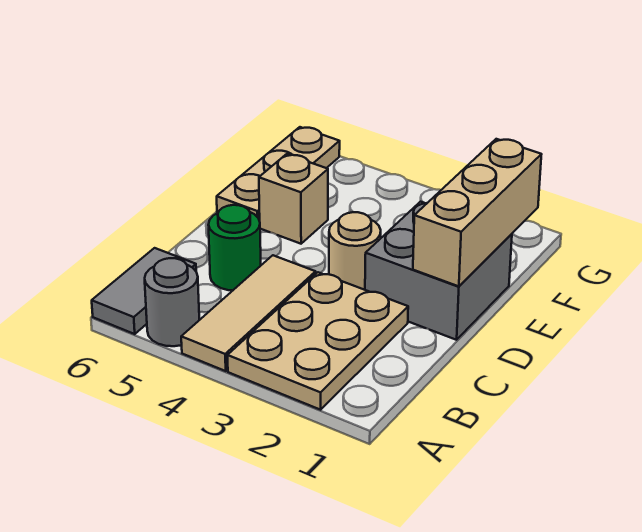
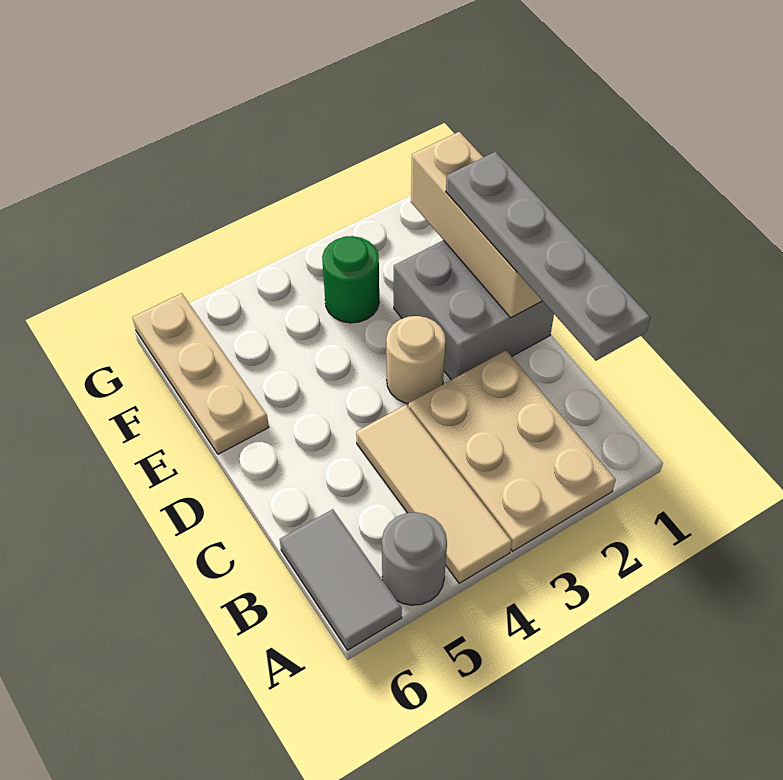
none -> grey plate B1:E1 level 3
green round brick C5 level 1 -> green round brick F3 level 1
tan brick E5 level 1 -> none

